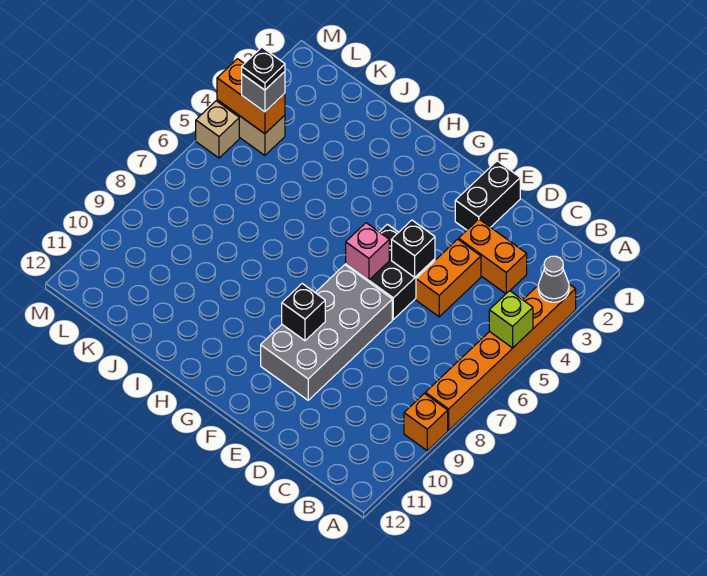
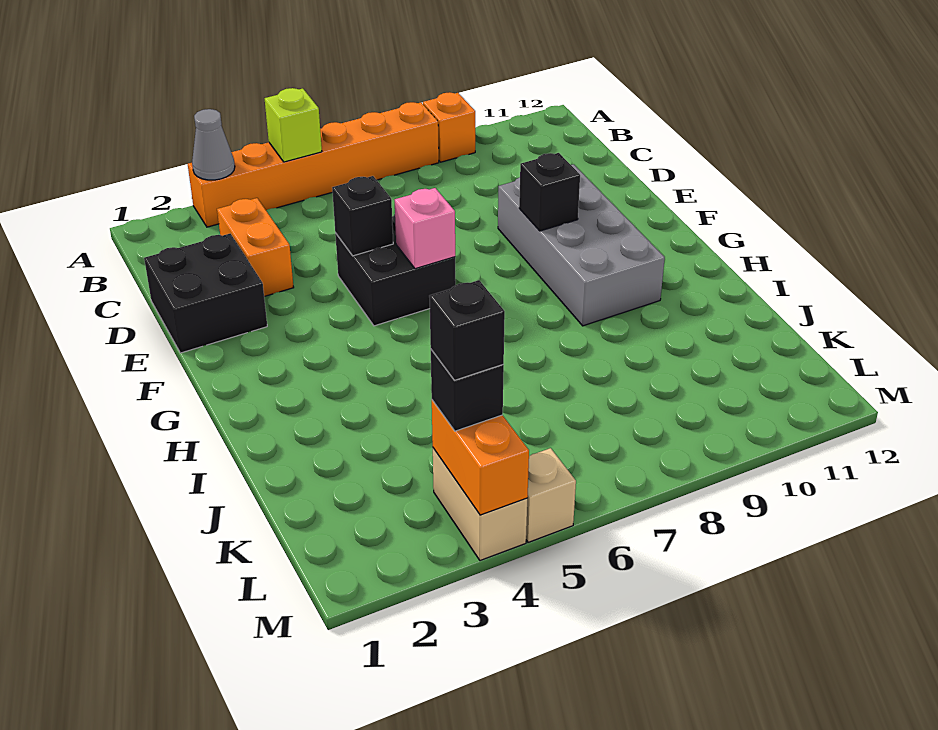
orange brick D4:D5 level 1 -> none
black brick E1:E2 level 1 -> black brick D1:E2 level 1
grey brick E7:F10 level 1 -> grey brick E9:H10 level 1
grey brick L4 level 3 -> black brick L4 level 3
black plate L4 level 4 -> black brick L4 level 4

